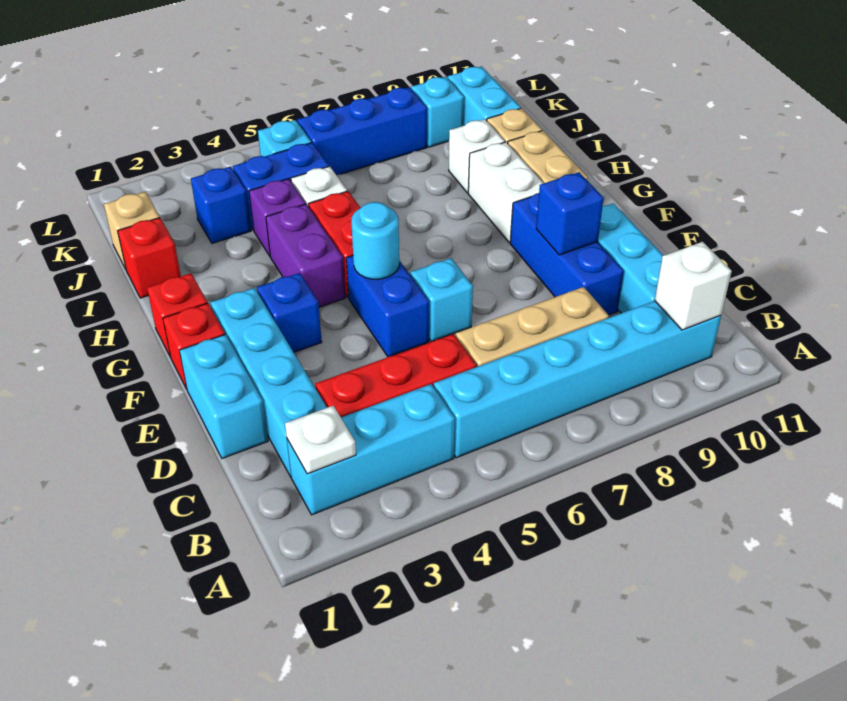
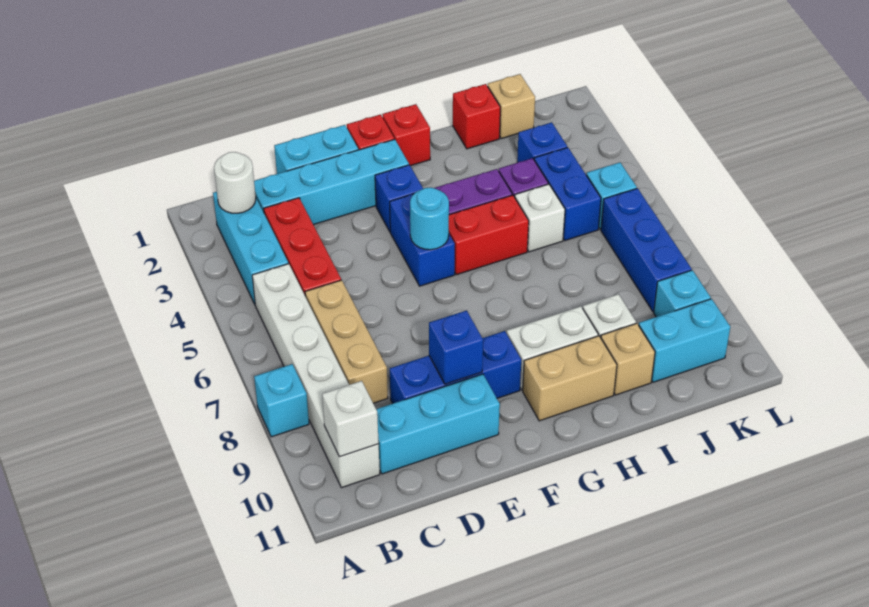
white plate B2 level 2 -> white round brick B2 level 2
cyan brick B5:B10 level 1 -> white brick B5:B10 level 1
blue brick E5:F5 level 1 -> blue brick F4:F5 level 1
cyan brick E6 level 1 -> cyan brick A8 level 1

